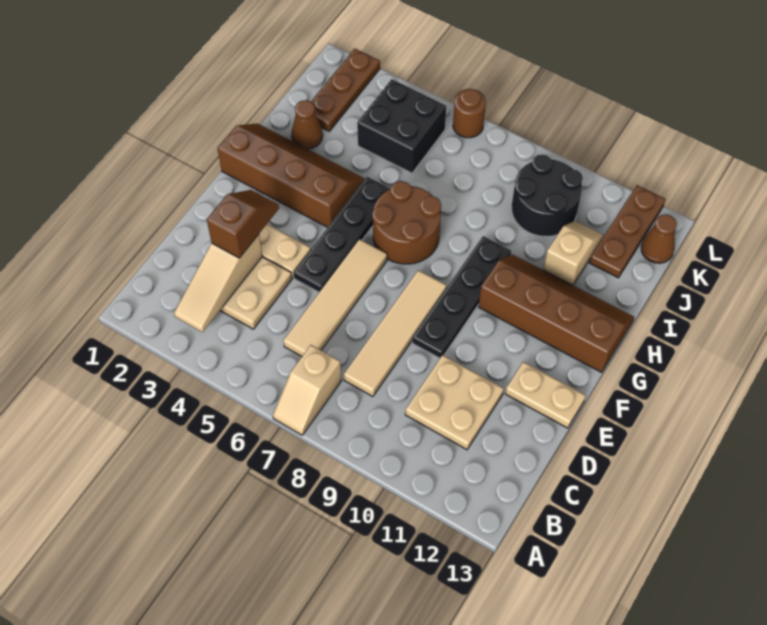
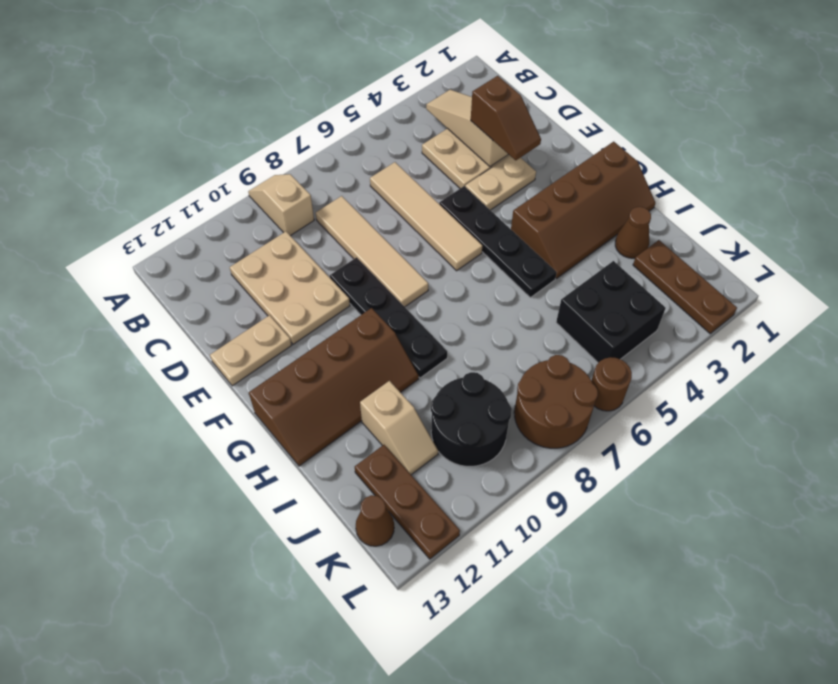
tan slope A7:B7 level 1 top B -> tan slope A9:B9 level 1 top B
tan plate C10:D11 level 1 -> tan plate C10:E11 level 1
brown round brick G6:H7 level 1 -> brown round brick K7:L8 level 1

